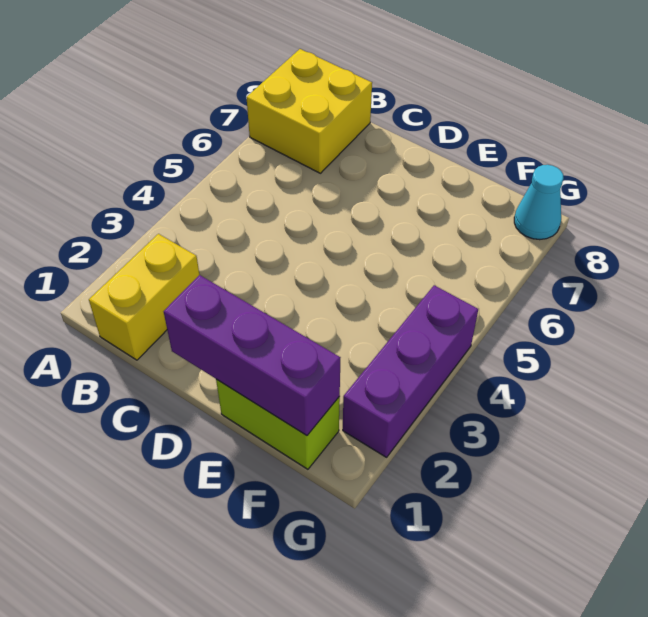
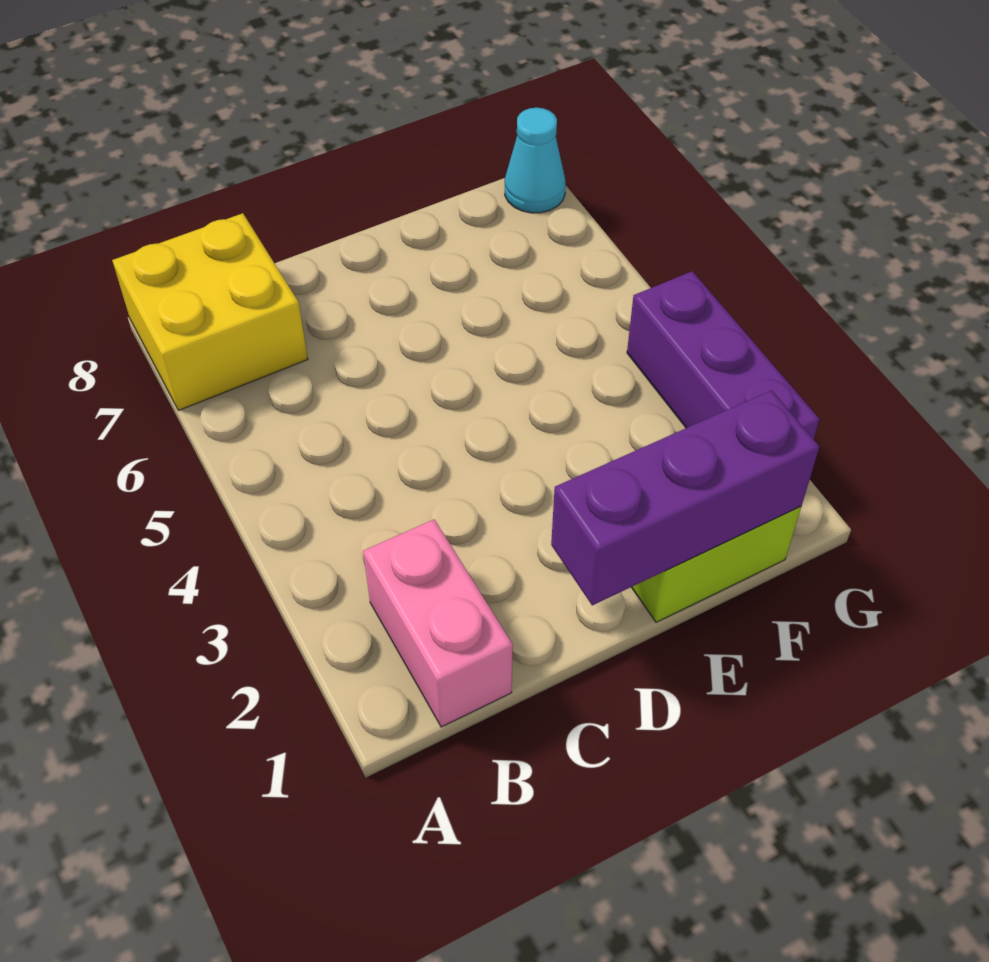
yellow brick B1:B2 level 1 -> pink brick B1:B2 level 1

